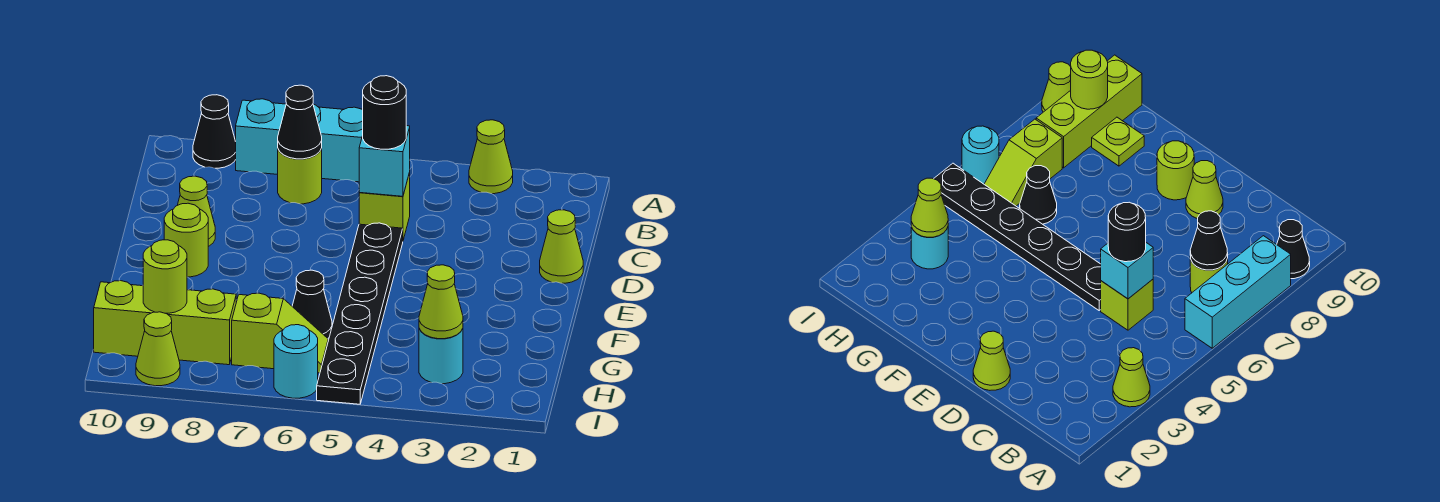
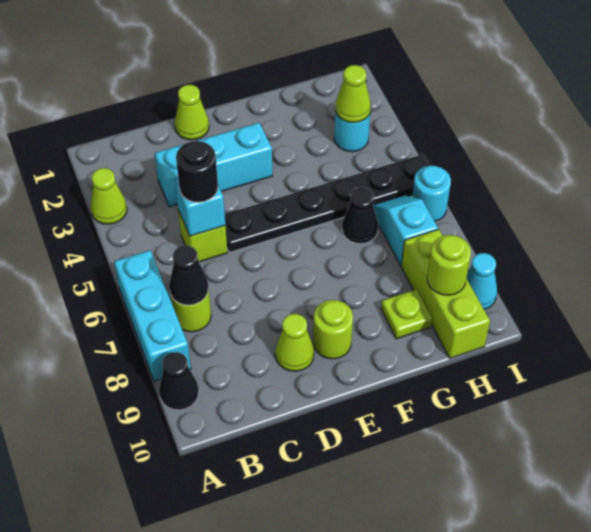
none -> cyan brick C3:E3 level 1
lime slope H6:H7 level 1 top 7 -> cyan slope H6:H7 level 1 top 7
lime cone I9 level 1 -> cyan cone I9 level 1

